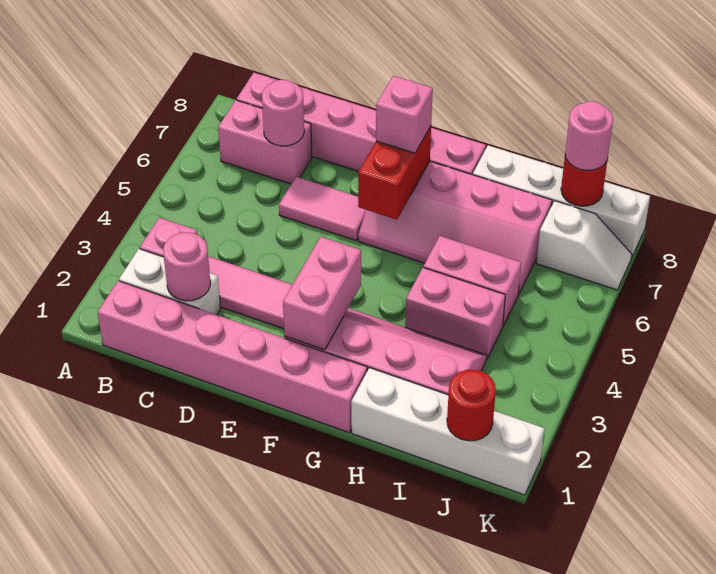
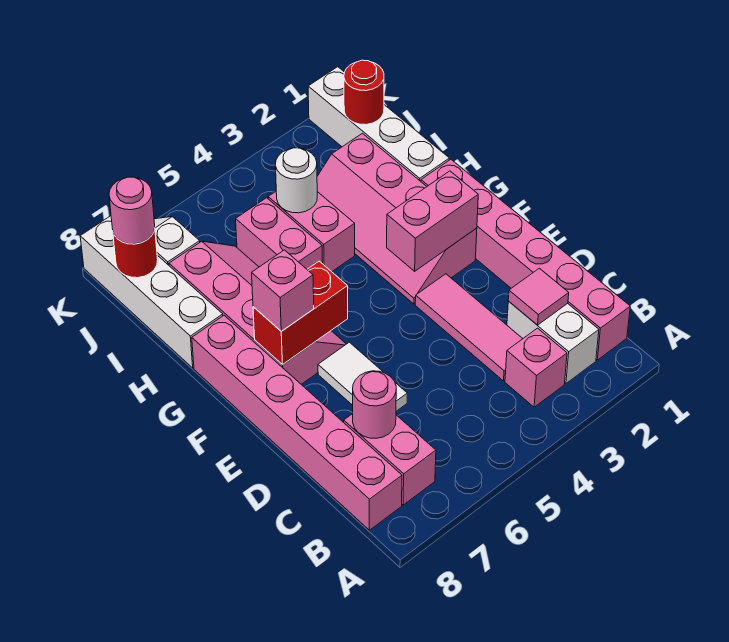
pink round brick C2 level 2 -> pink tile C2 level 2
pink tile D6:E6 level 1 -> white tile D6:E6 level 1
none -> white round brick I4 level 2

